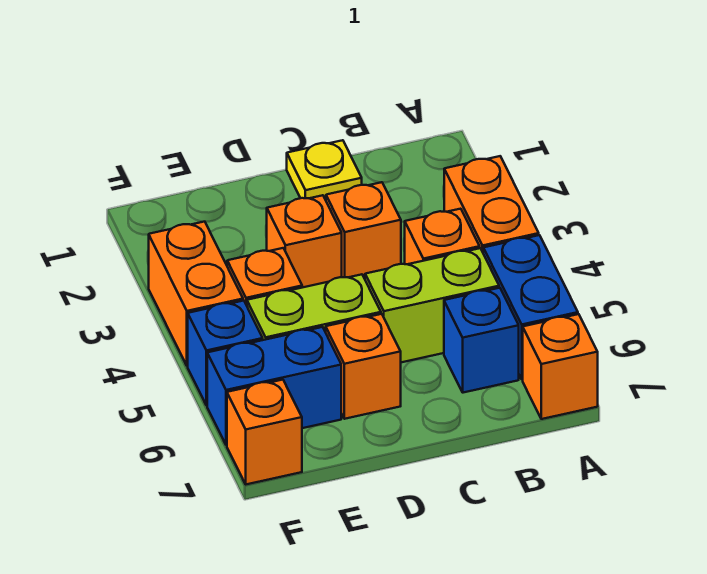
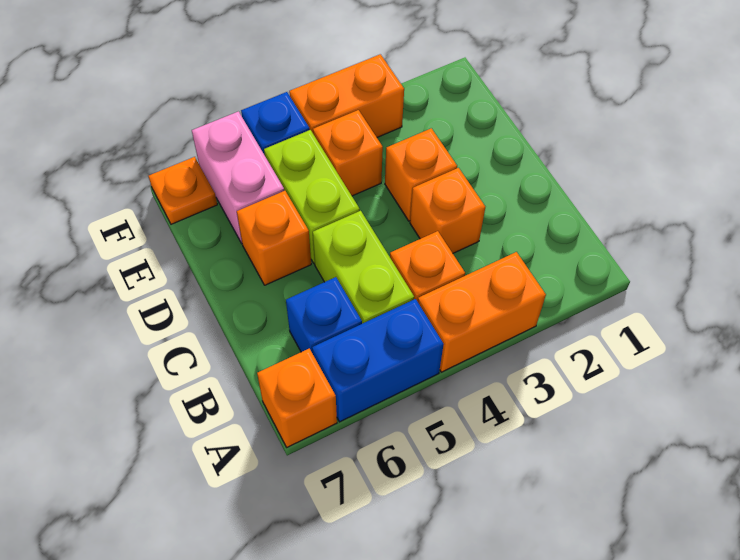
yellow plate C1 level 1 -> none
blue brick E6:F6 level 1 -> pink brick E6:F6 level 1
orange brick F7 level 1 -> orange plate F7 level 1

